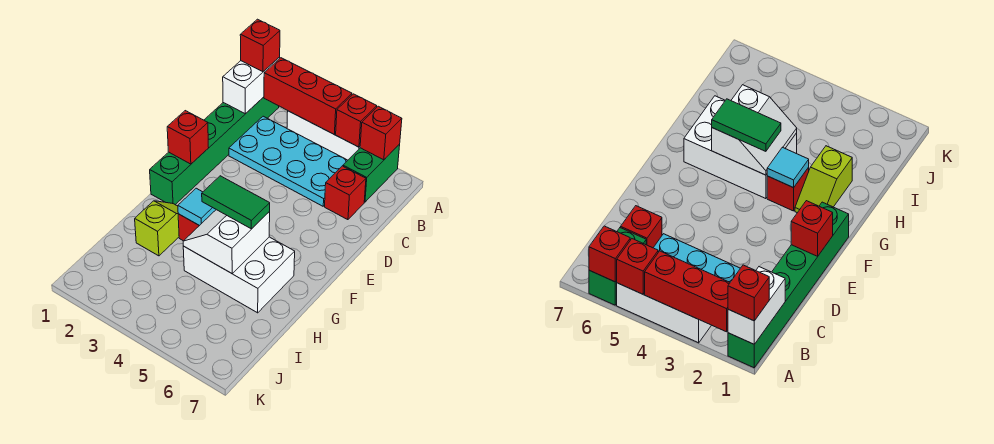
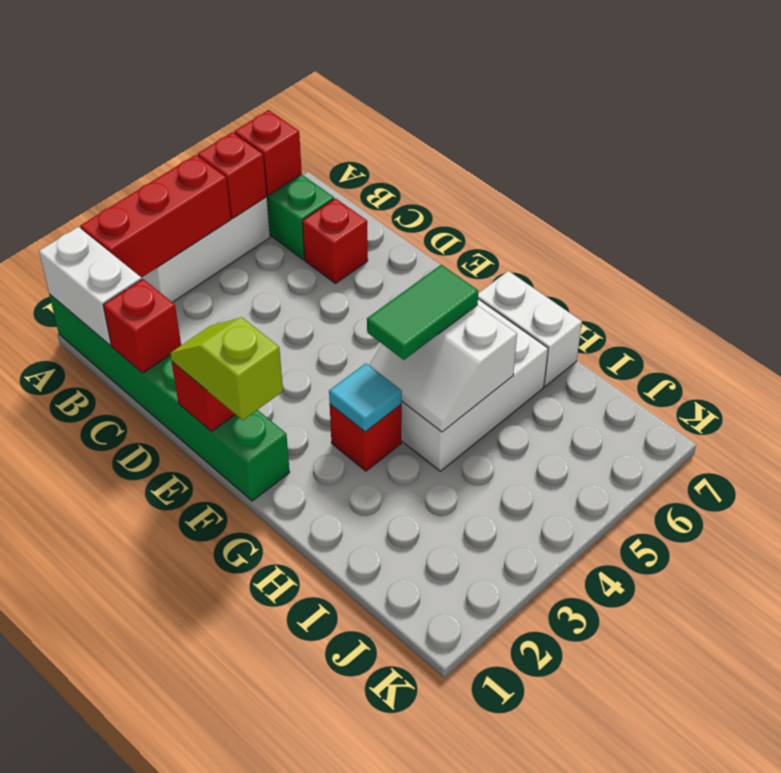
red brick A1 level 3 -> red brick C1 level 2
cyan plate B2:C5 level 1 -> none
lime slope G2:H2 level 1 top H -> lime slope E1:F1 level 3 top F
none -> white brick G7:H7 level 1

